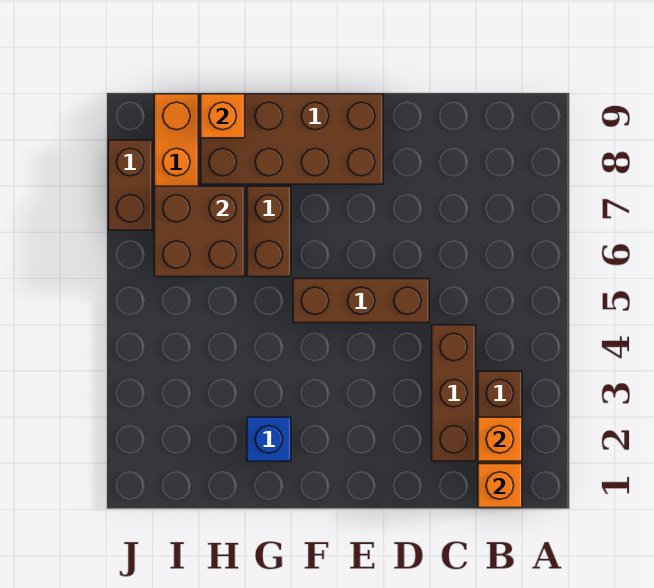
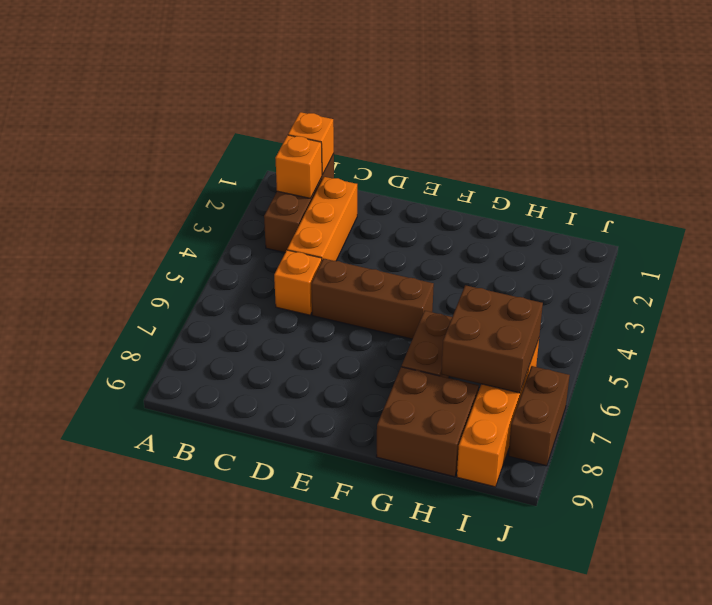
brown brick C2:C4 level 1 -> orange brick C2:C4 level 1
brown brick E8:H9 level 1 -> brown brick G8:H9 level 1
blue brick G2 level 1 -> none
orange brick H9 level 2 -> orange brick C5 level 1

